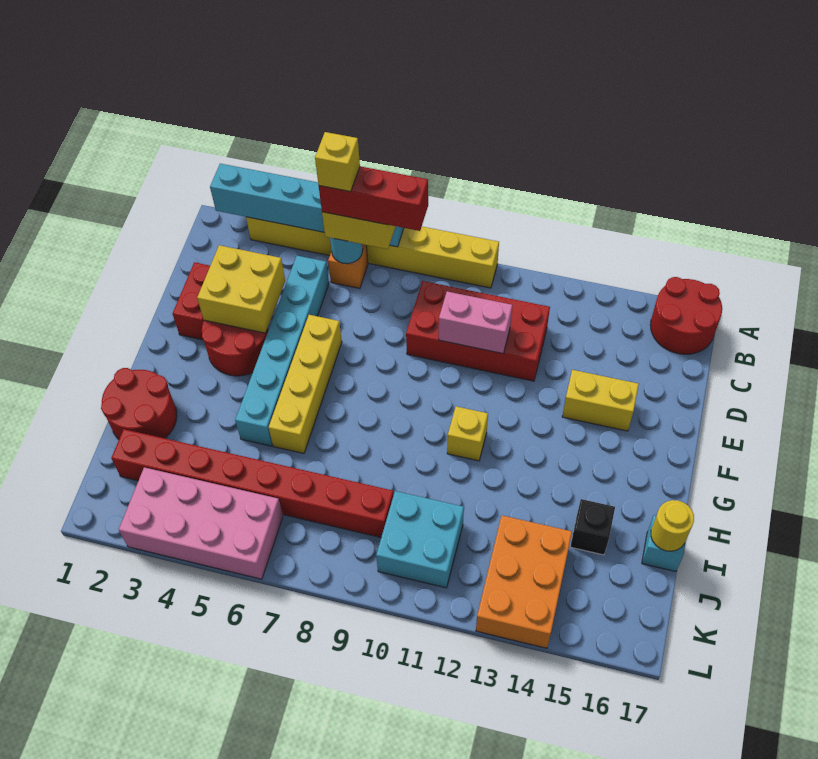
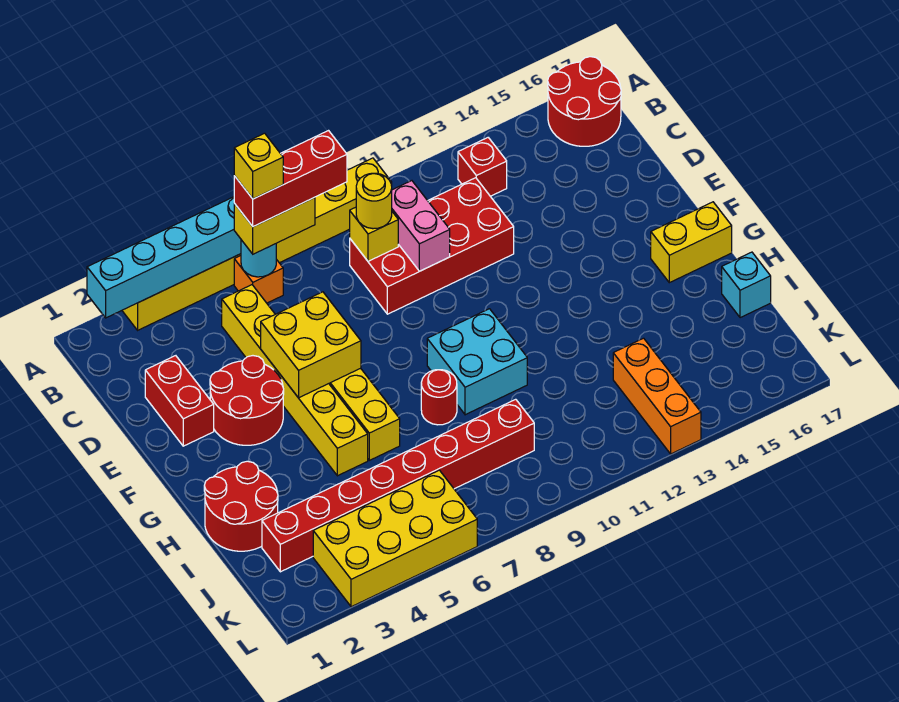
none -> red brick B13 level 1
cyan brick C5:H5 level 1 -> yellow brick C5:H5 level 1
yellow brick D3:E4 level 2 -> yellow brick E5:F6 level 2
pink brick D10:D11 level 2 -> pink brick C10:D10 level 2
yellow brick E14:E15 level 1 -> yellow brick G16:G17 level 1
yellow brick G11 level 1 -> yellow brick C9 level 2
none -> red round brick H8 level 1
black brick I15 level 1 -> none
yellow round brick I17 level 2 -> yellow round brick C9 level 3
cyan brick J10:K11 level 1 -> cyan brick G9:H10 level 1
orange brick J13:L14 level 1 -> orange brick J13:L13 level 1
pink brick K3:L6 level 1 -> yellow brick K3:L6 level 1

